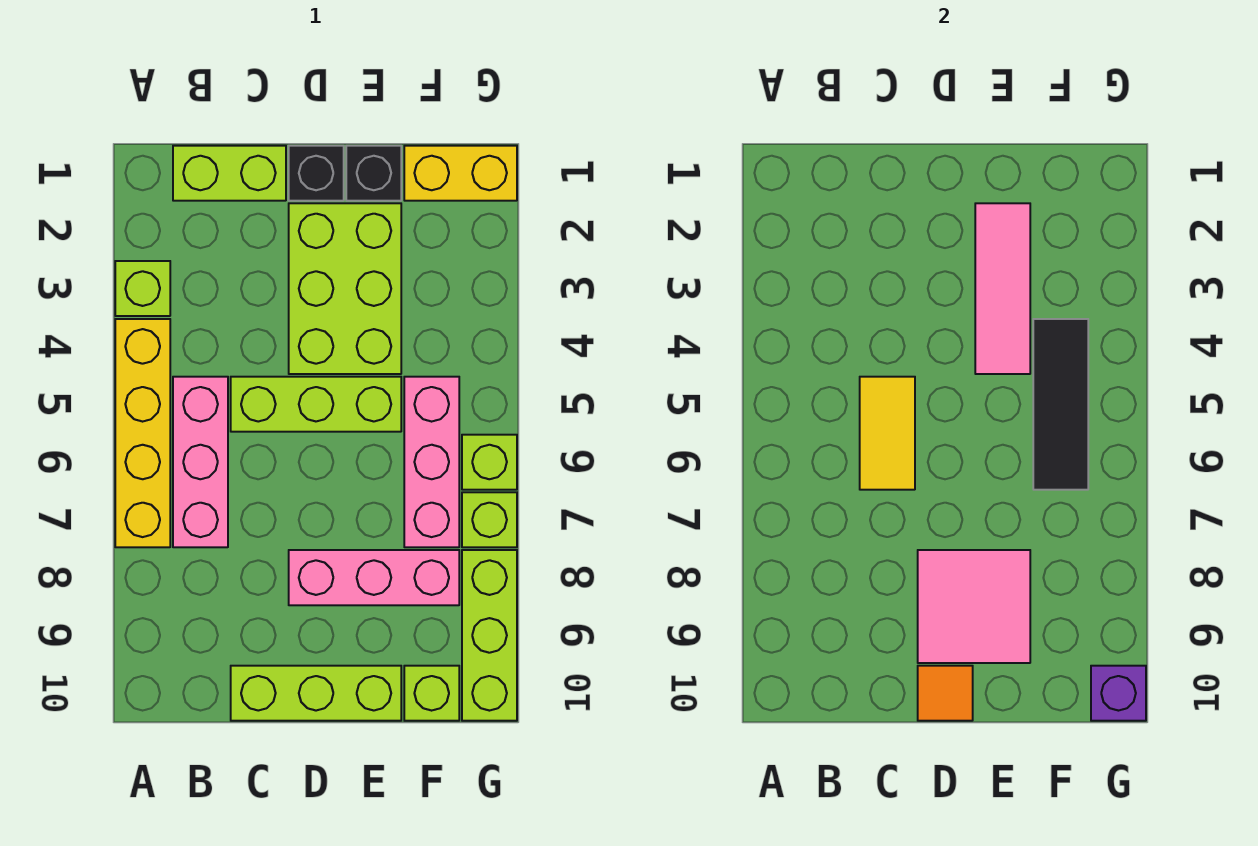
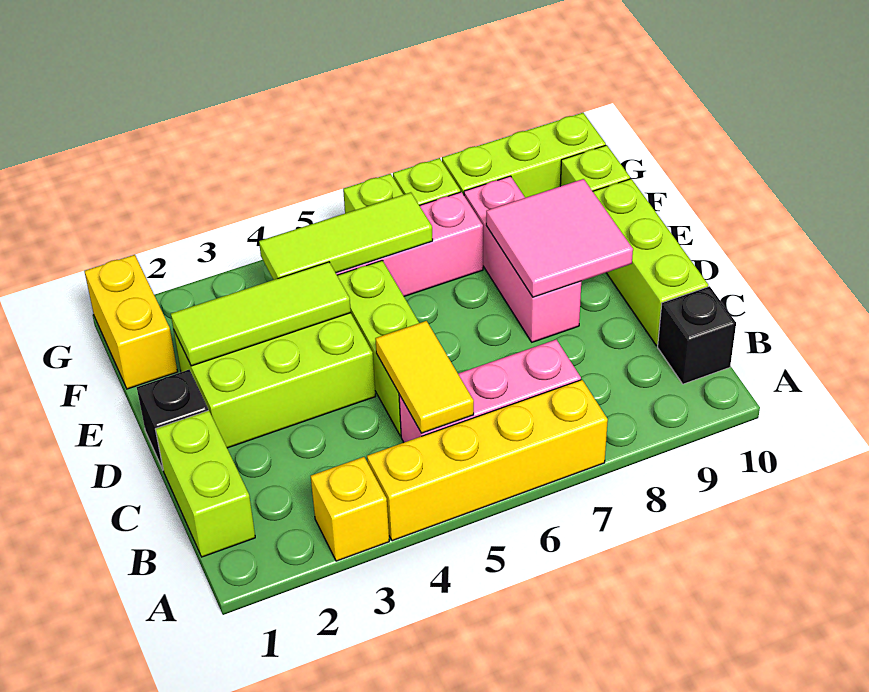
lime brick A3 level 1 -> yellow brick A3 level 1
yellow tile C5:C6 level 2 -> yellow tile B5:C5 level 2
orange tile D10 level 2 -> none
black brick E1 level 1 -> black brick B10 level 1
pink tile E2:E4 level 2 -> lime tile E2:E4 level 2
black tile F4:F6 level 2 -> lime tile F4:F6 level 2
purple brick G10 level 2 -> none

